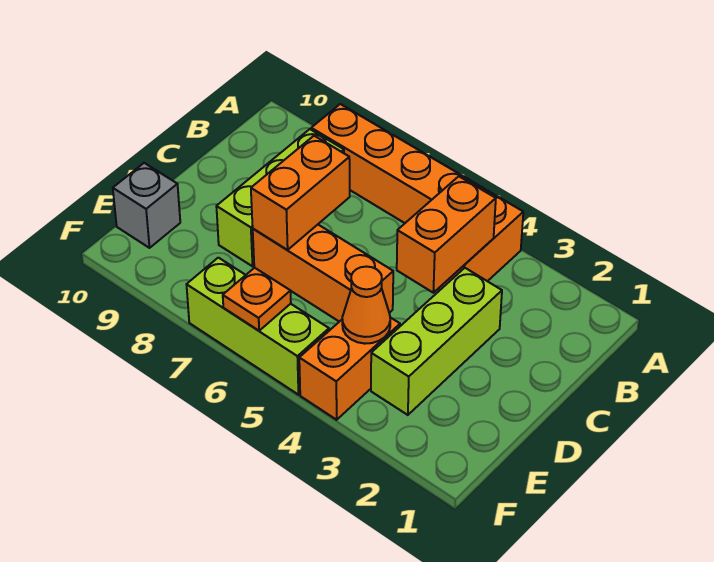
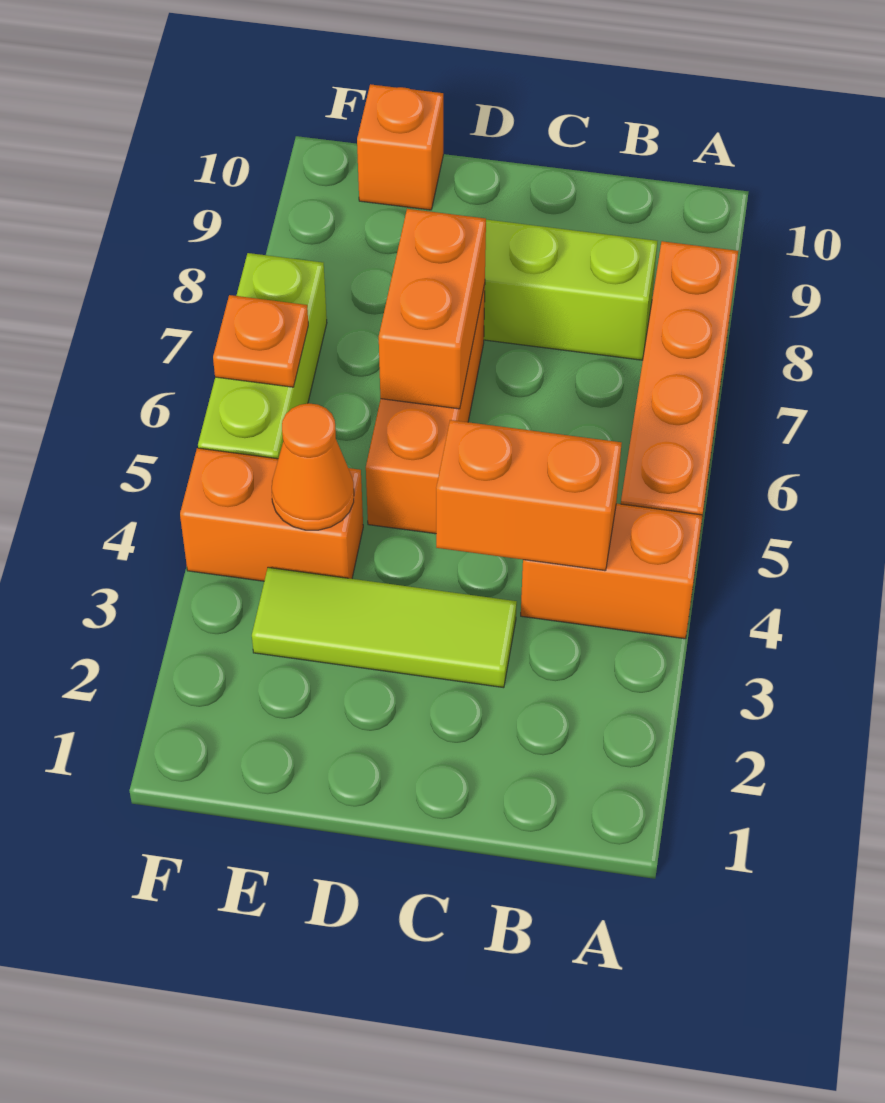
lime brick C3:E3 level 1 -> lime tile C3:E3 level 1
orange brick C7:D7 level 2 -> orange brick D6:D7 level 2
grey brick E10 level 1 -> orange brick E10 level 1

